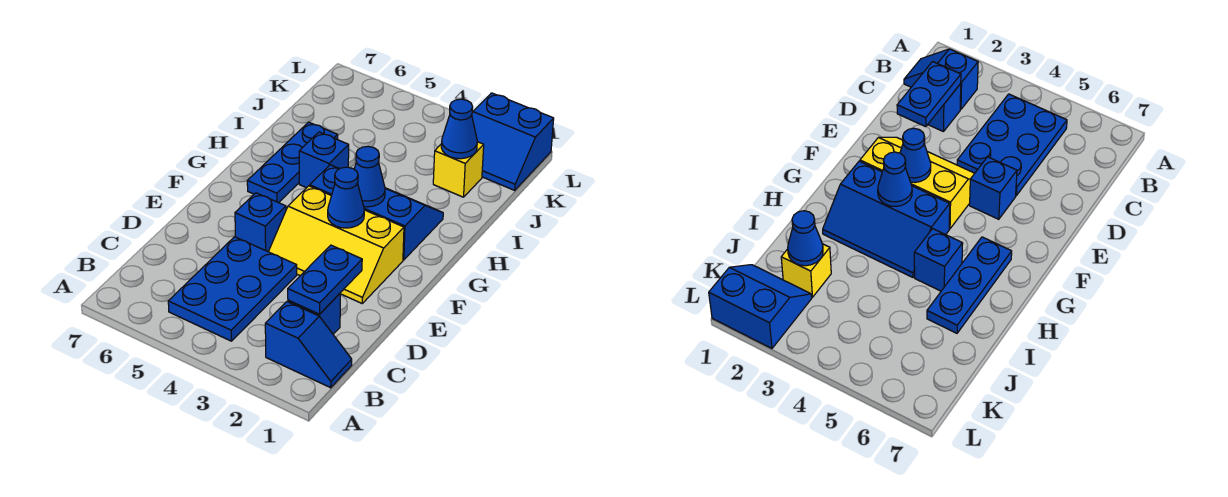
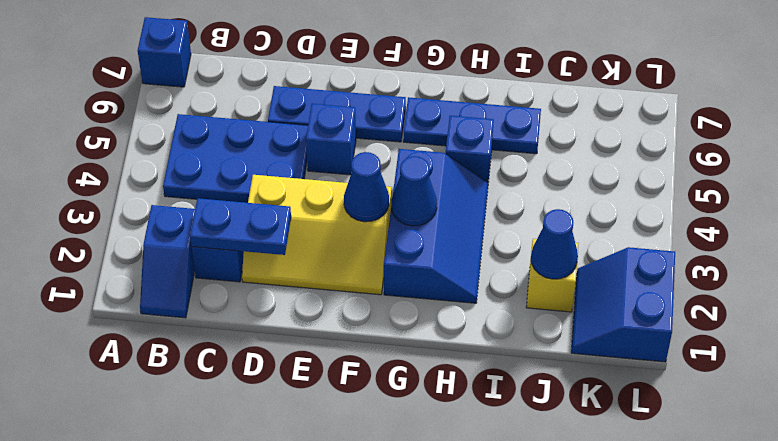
none -> blue brick A7 level 1
none -> blue plate D6:F6 level 1
yellow slope E2:F4 level 1 top F -> yellow slope D2:F3 level 1 top 3

